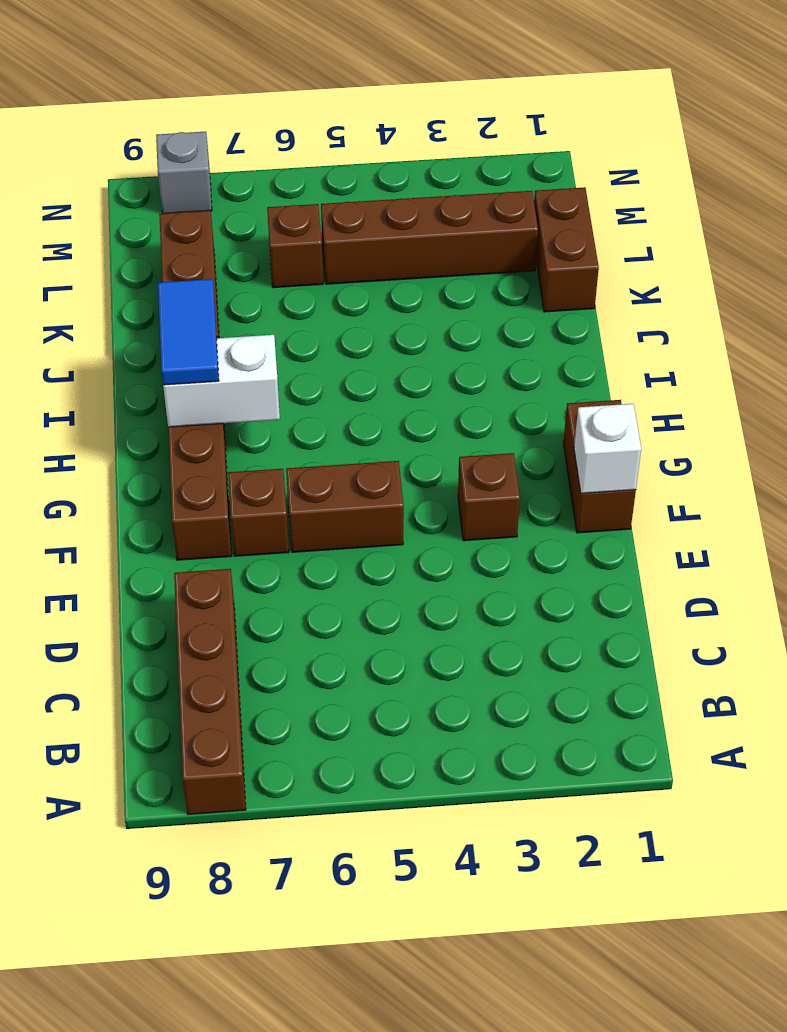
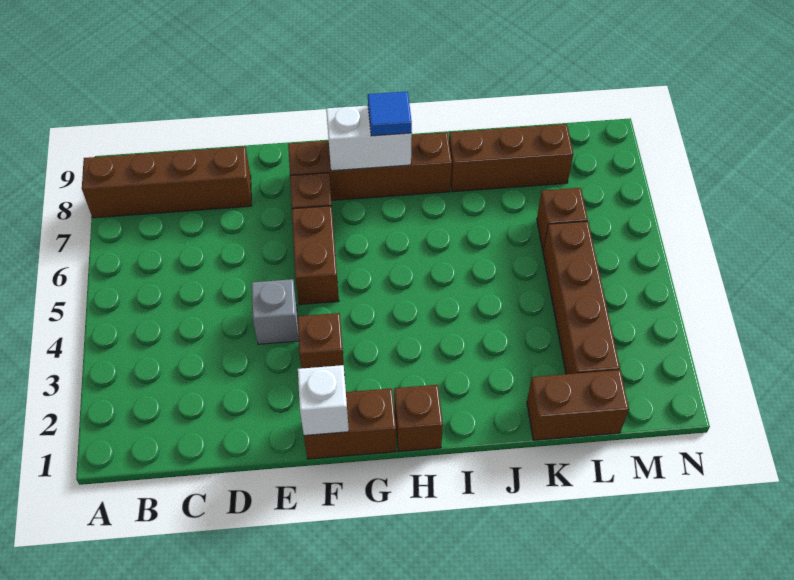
none -> brown brick H1 level 1
white brick H7:H8 level 2 -> white brick G8:H8 level 2
blue tile H8:I8 level 3 -> blue tile H8 level 3
grey brick N8 level 1 -> grey brick E4 level 1

